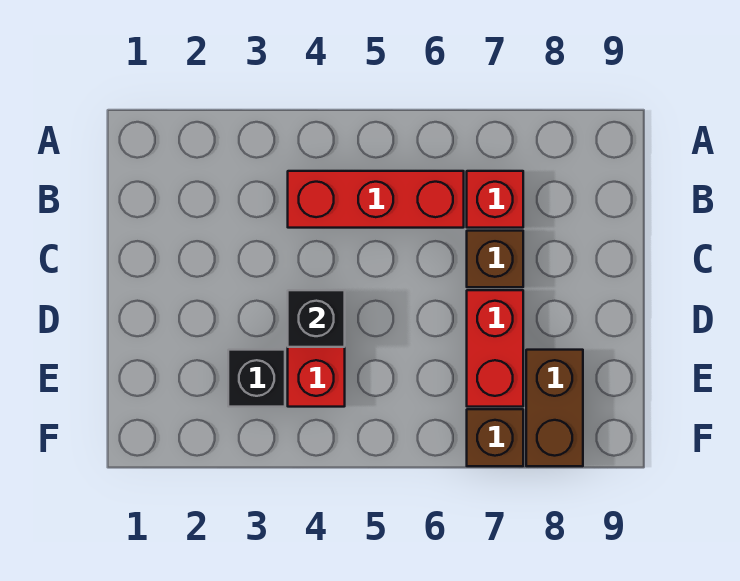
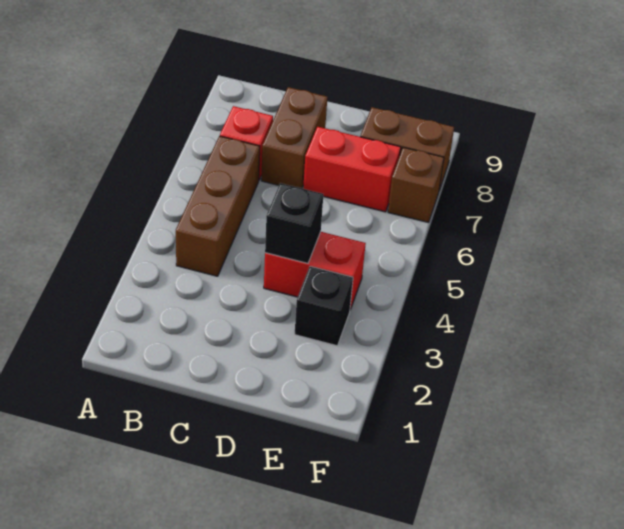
red brick B4:B6 level 1 -> brown brick B4:B6 level 1
brown brick C7 level 1 -> brown brick C7:C8 level 1

